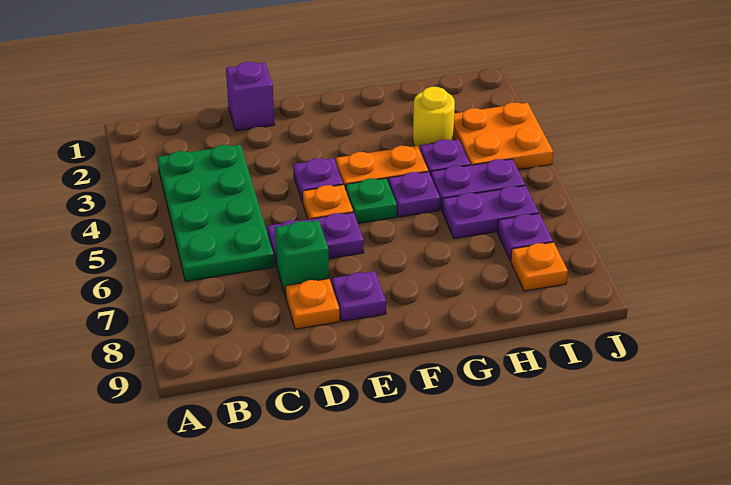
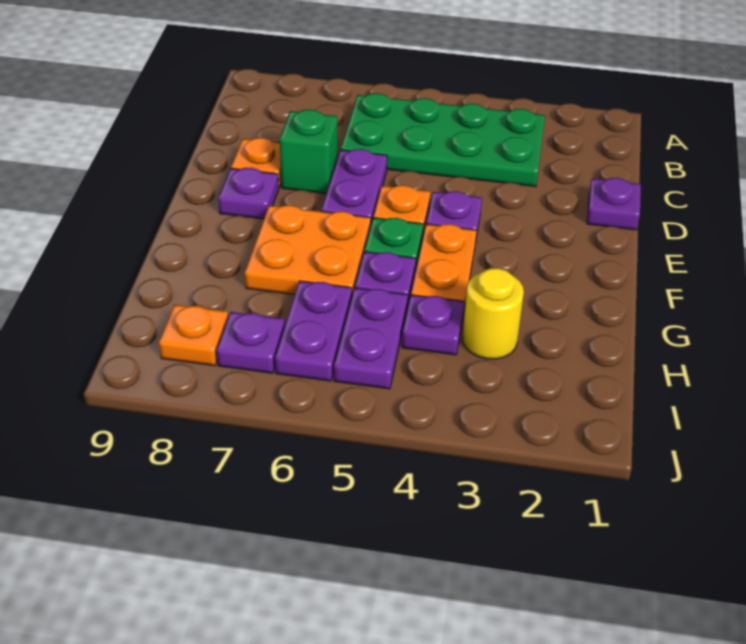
purple brick D1 level 1 -> purple plate D1 level 1
orange plate I3:J4 level 1 -> orange plate F6:G7 level 1

